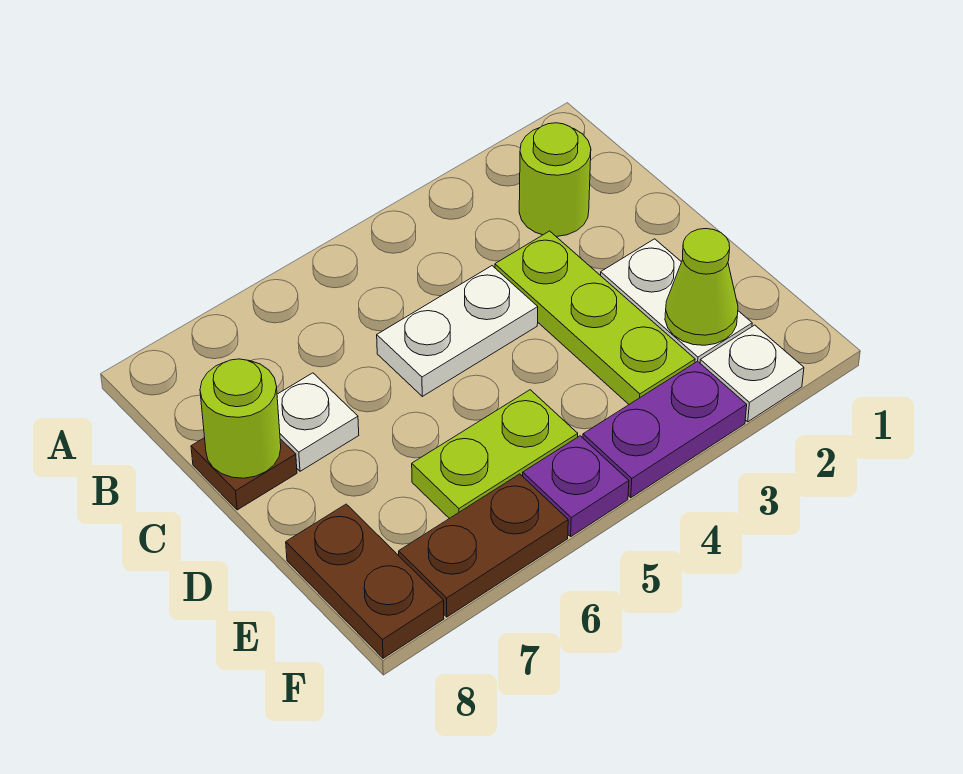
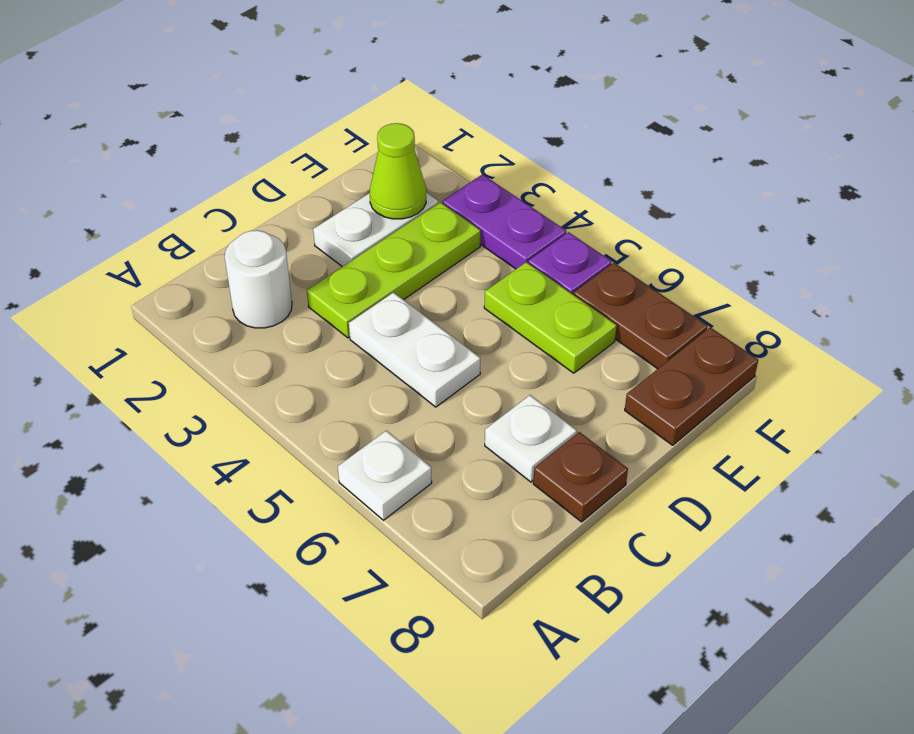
lime round brick B2 level 1 -> white round brick B2 level 1
lime round brick C8 level 2 -> none
white plate F2 level 1 -> white plate A6 level 1

